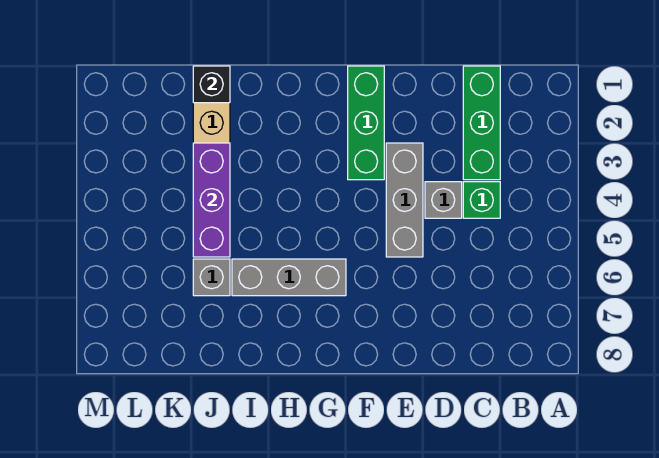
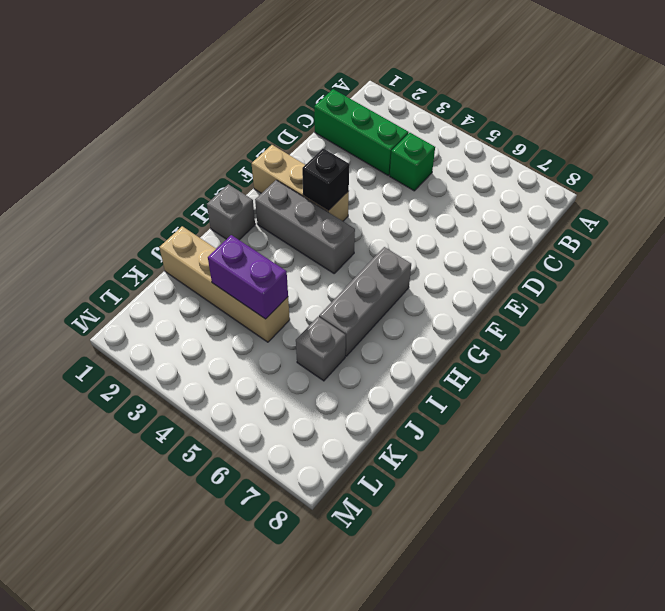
grey brick D4 level 1 -> grey brick H1 level 1
grey brick E3:E5 level 1 -> grey brick G2:G4 level 1
green brick F1:F3 level 1 -> tan brick F1:F3 level 1
black brick J1 level 2 -> black brick F3 level 2
purple brick J3:J5 level 2 -> purple brick J3:J4 level 2

